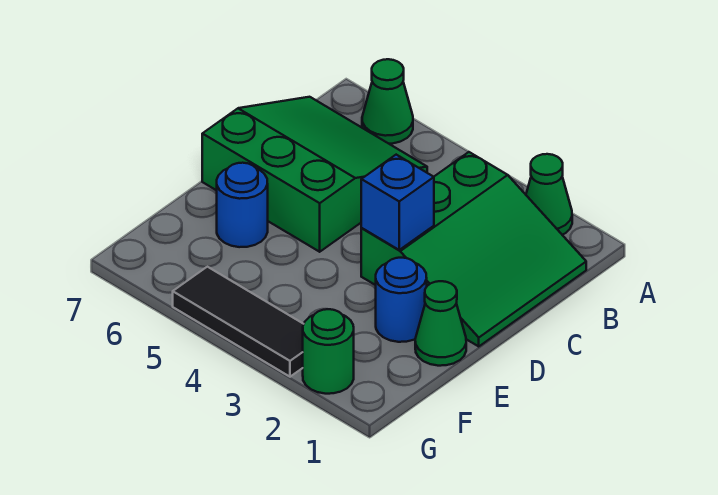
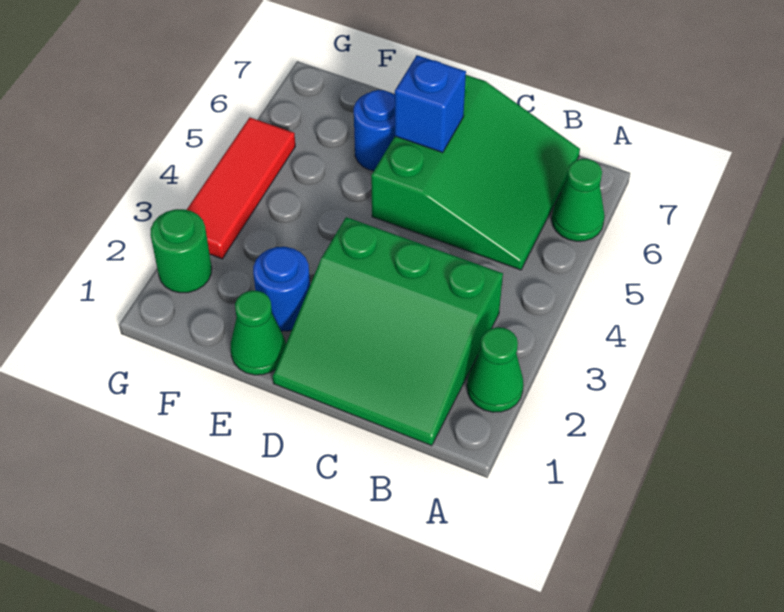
blue brick D3 level 2 -> blue brick D6 level 2
black tile G3:G5 level 1 -> red tile G3:G5 level 1

